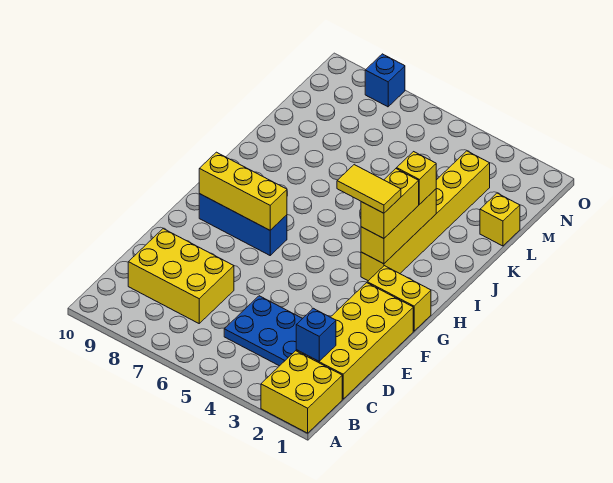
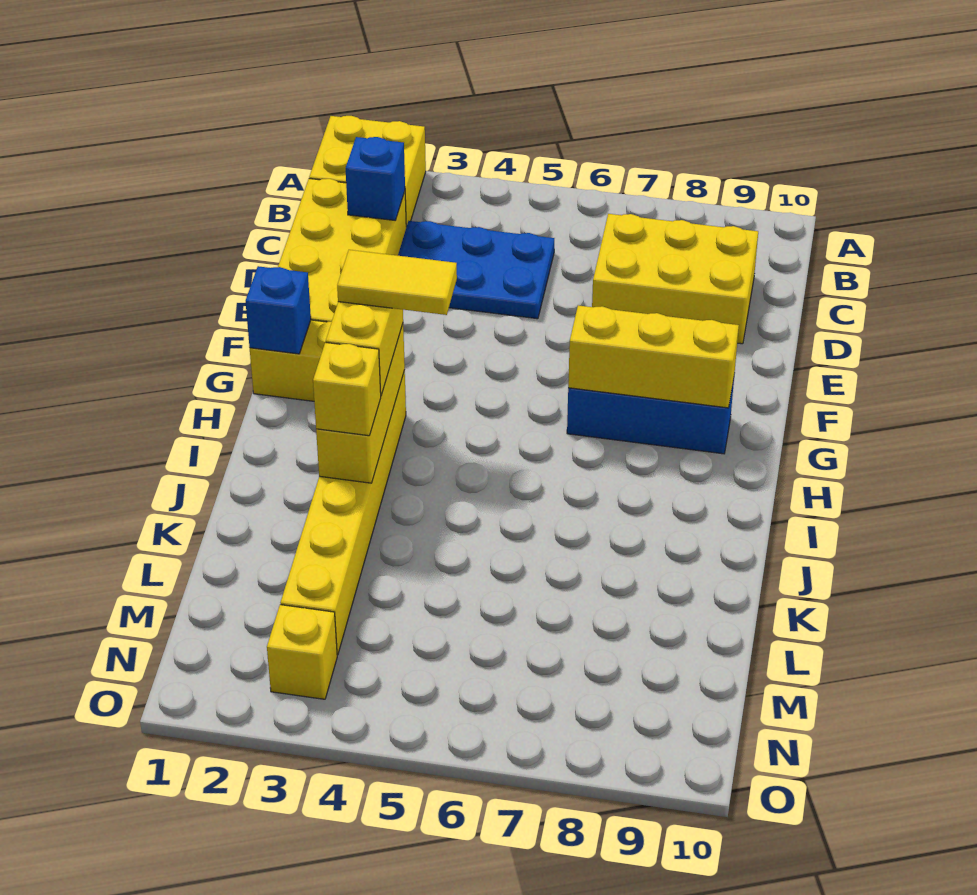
yellow brick L1 level 1 -> yellow brick N3 level 1
blue brick O8 level 1 -> blue brick G1 level 2

